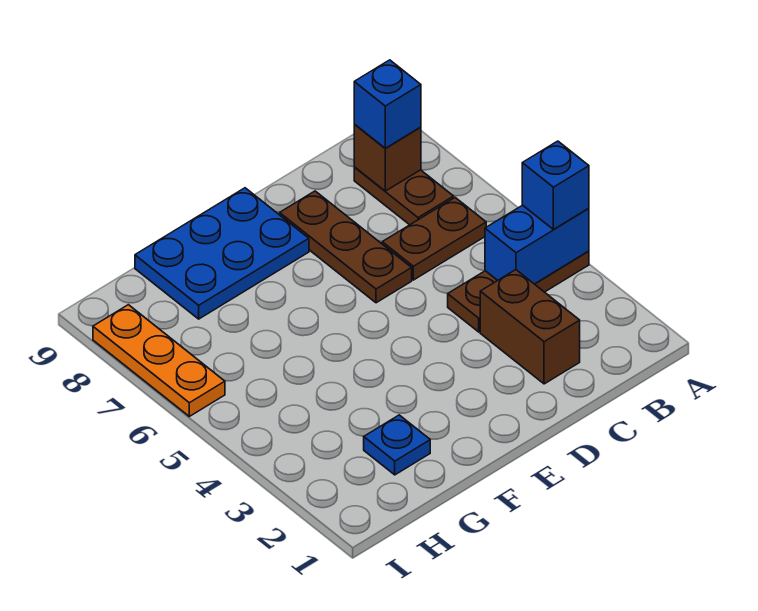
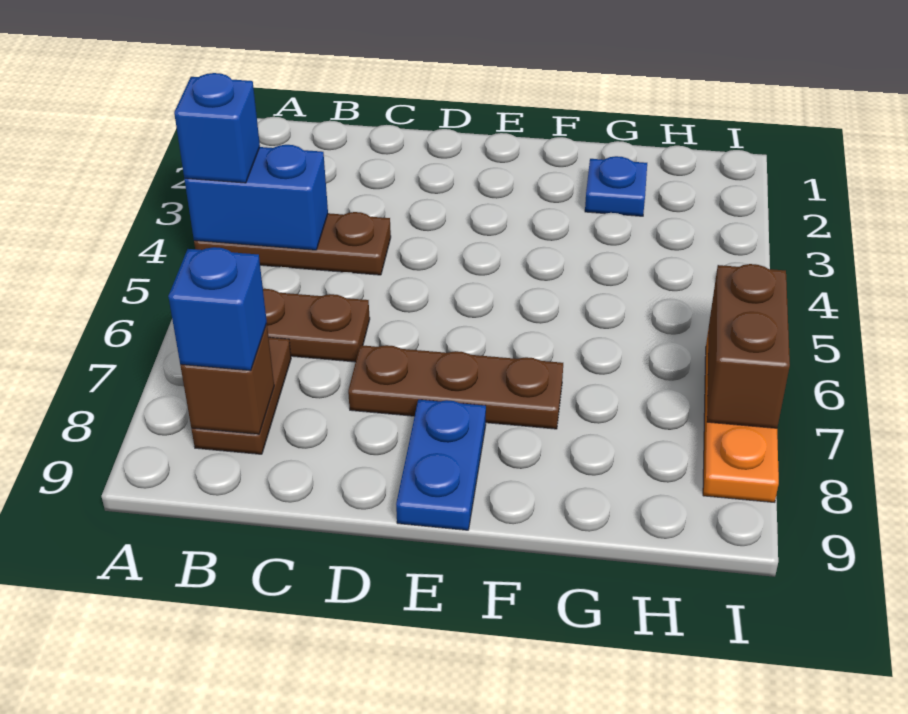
brown brick C2:C3 level 1 -> brown brick I6:I7 level 2
brown plate D6:D8 level 1 -> brown plate D7:F7 level 1
blue plate E8:G9 level 1 -> blue plate E8:E9 level 1

